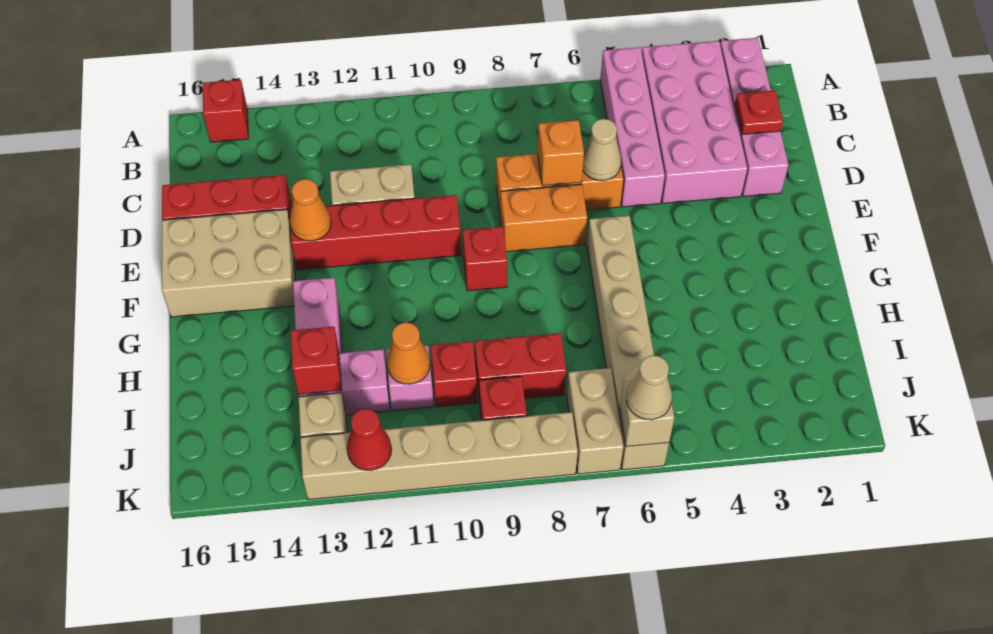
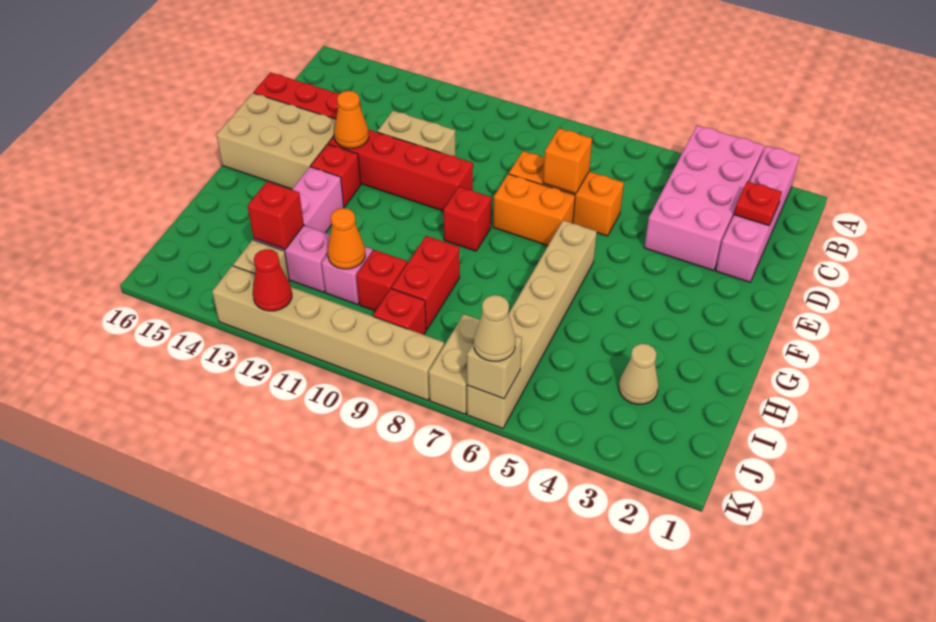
pink brick A5:D5 level 1 -> none
red brick A15 level 1 -> red brick F13 level 1
tan cone D6 level 2 -> tan cone I3 level 1
red brick I8:I9 level 1 -> red brick H9:I9 level 1

